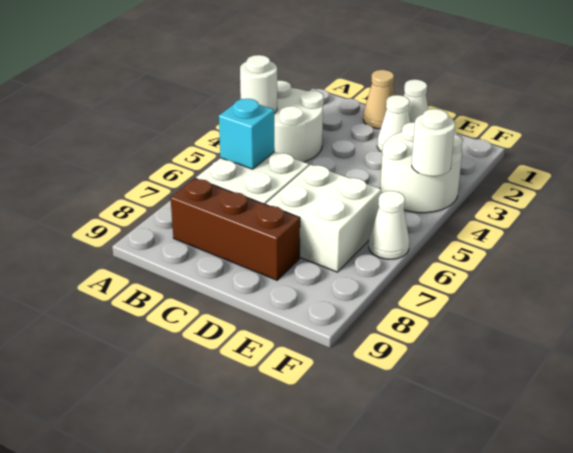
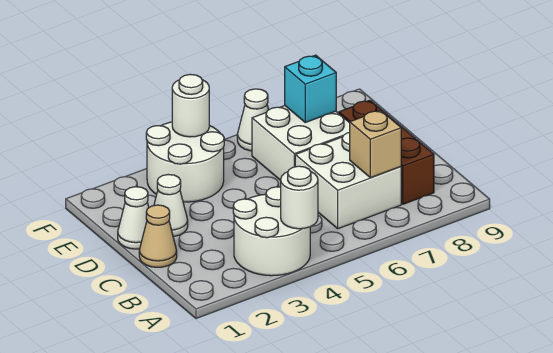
cyan brick B6 level 2 -> cyan brick E7 level 2
none -> tan brick B7 level 2

